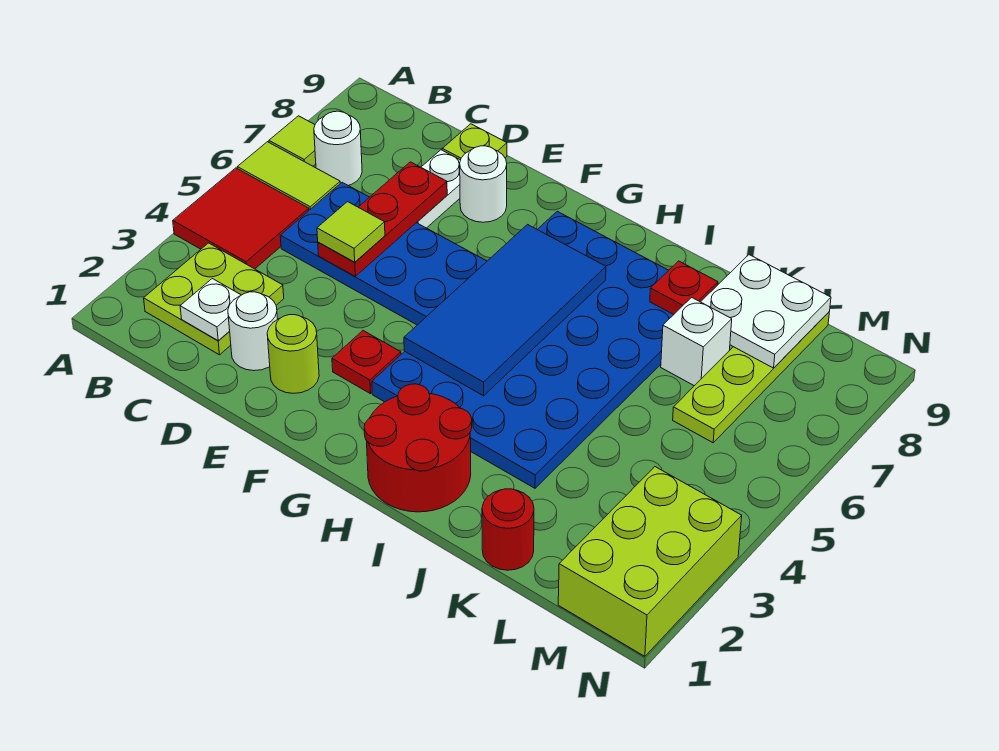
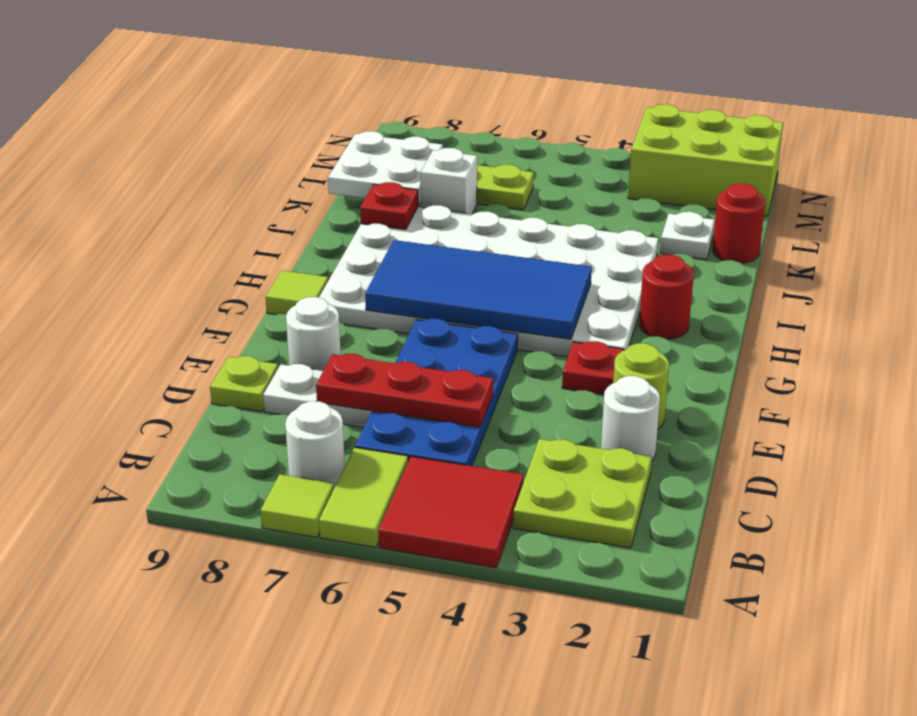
white plate C2 level 2 -> white plate K2 level 1
lime tile D5 level 3 -> lime tile G9 level 1
blue plate G3:J8 level 1 -> white plate G3:J8 level 1
red round brick H1:I2 level 1 -> red round brick H2 level 1

